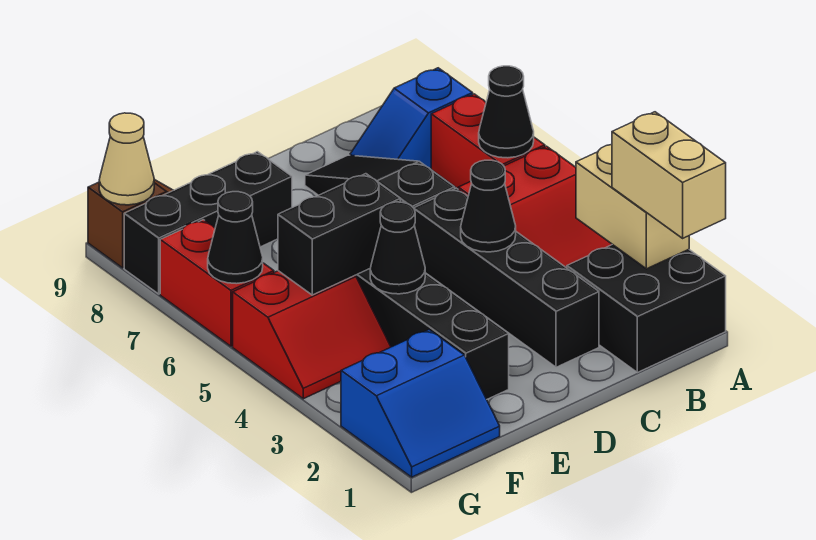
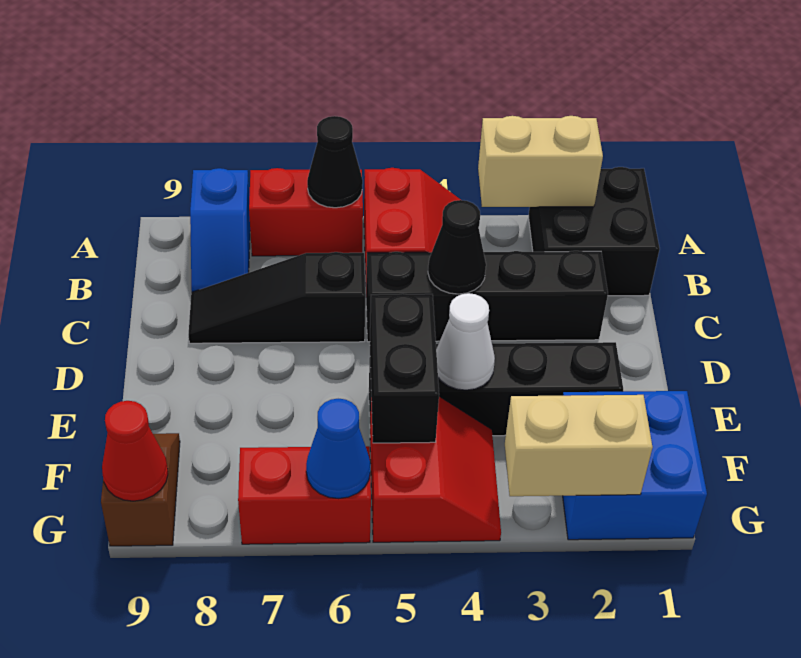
tan brick A1:A2 level 3 -> tan brick G2:G3 level 2
black cone E4 level 2 -> white cone E4 level 2
black brick E8:G8 level 1 -> none
blue slope F1:G2 level 1 top 2 -> blue brick F1:G2 level 1
black cone G6 level 2 -> blue cone G6 level 2
tan cone G9 level 2 -> red cone G9 level 2

